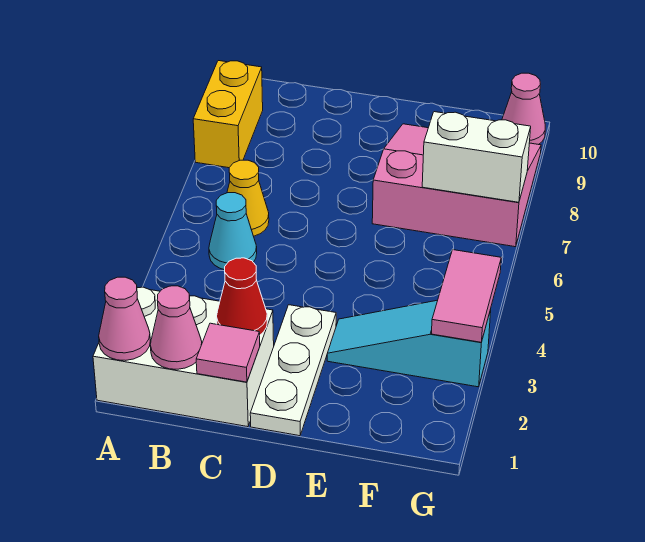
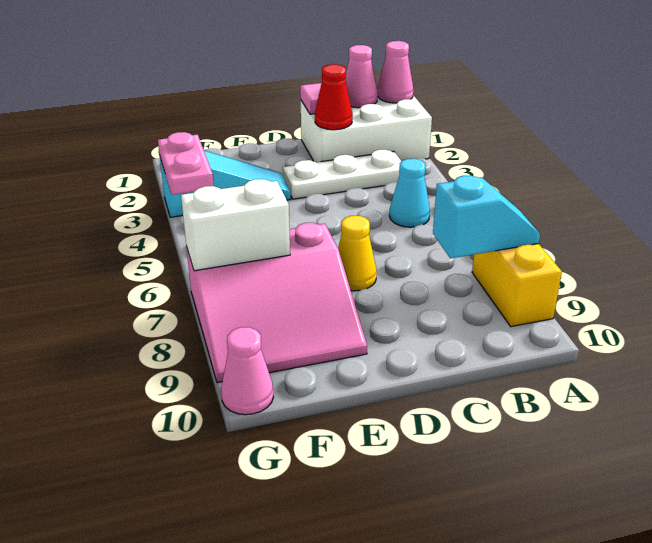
none -> cyan slope A8:B8 level 2 top B
yellow cone B6 level 1 -> yellow cone D7 level 1
white plate D1:D3 level 1 -> white plate B3:D3 level 1
pink tile G3:G4 level 2 -> pink plate G3:G4 level 2

